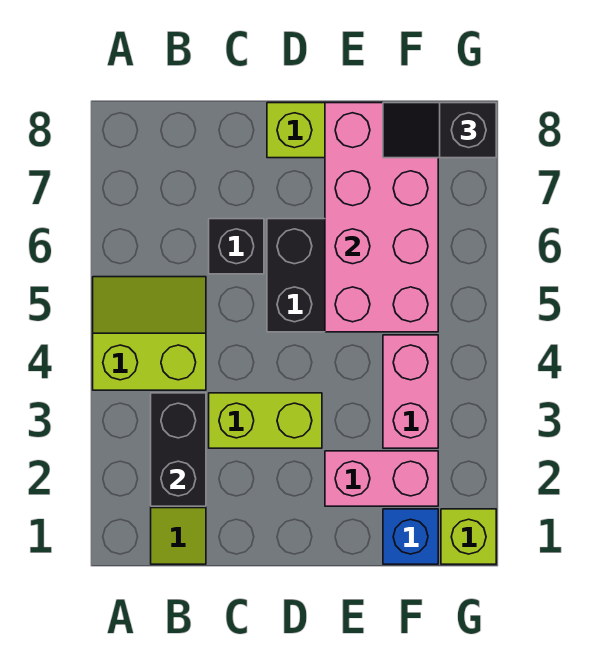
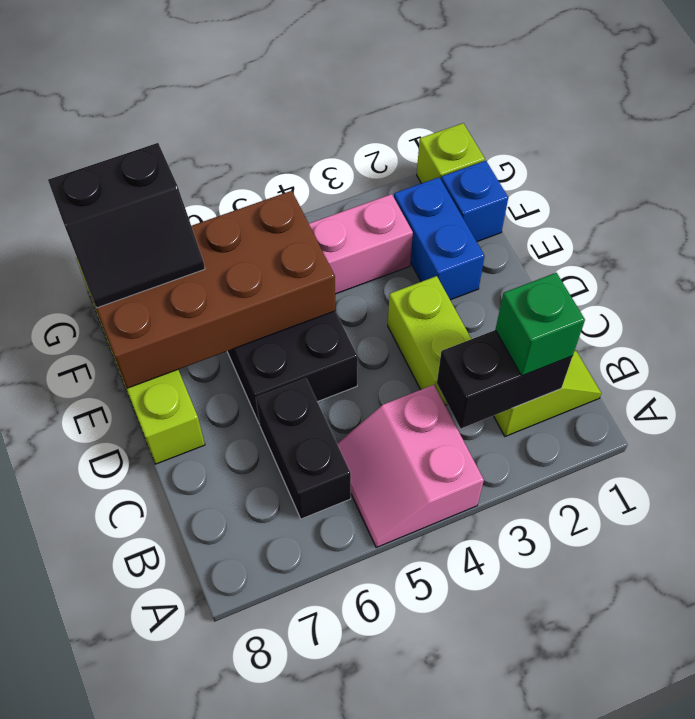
lime slope A4:B5 level 1 top 4 -> pink slope A4:B5 level 1 top 4
none -> green brick B2 level 3
black brick C6 level 1 -> black brick B6:C6 level 1
pink brick E2:F2 level 1 -> blue brick E2:F2 level 1
pink brick E5:F8 level 2 -> brown brick E5:F8 level 2
black slope F8:G8 level 3 top G -> black slope F7:G8 level 3 top G

